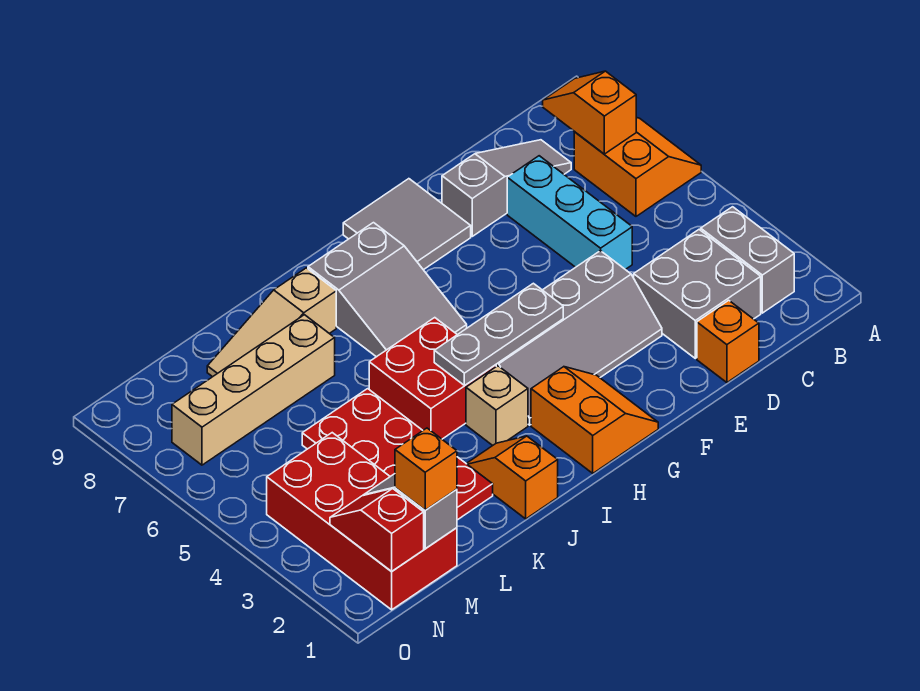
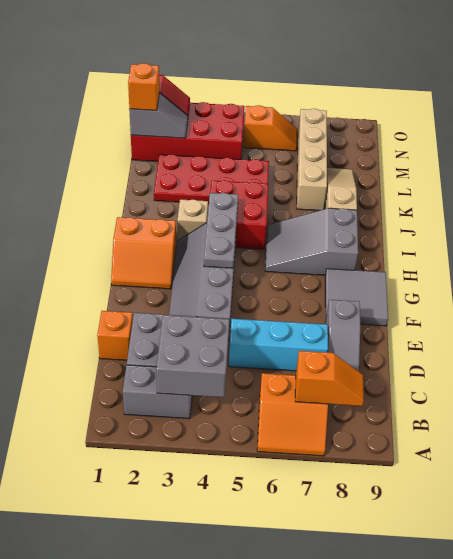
none -> grey brick B3:C4 level 2
orange slope J1:J2 level 1 top 1 -> orange slope N5:N6 level 1 top 5

